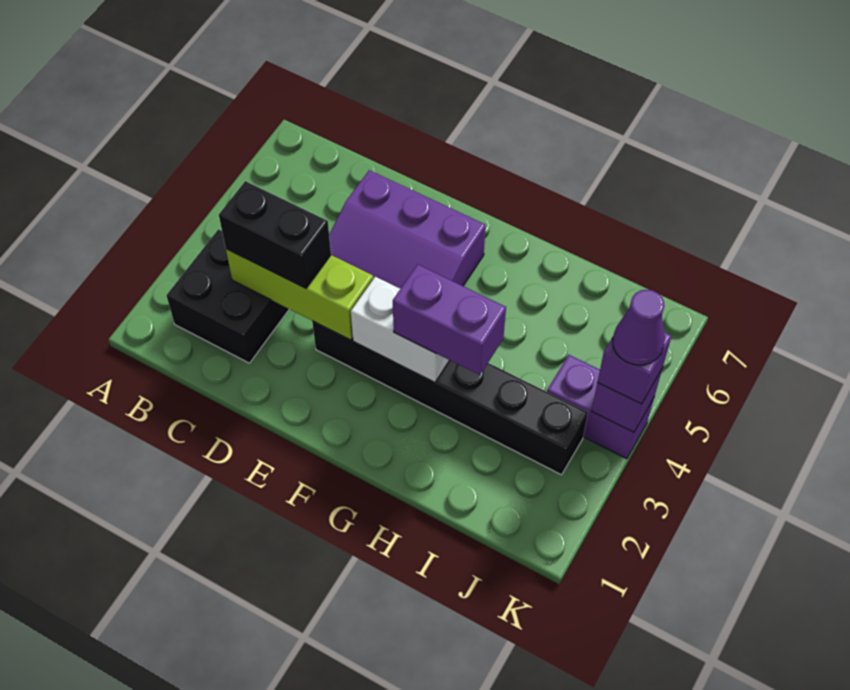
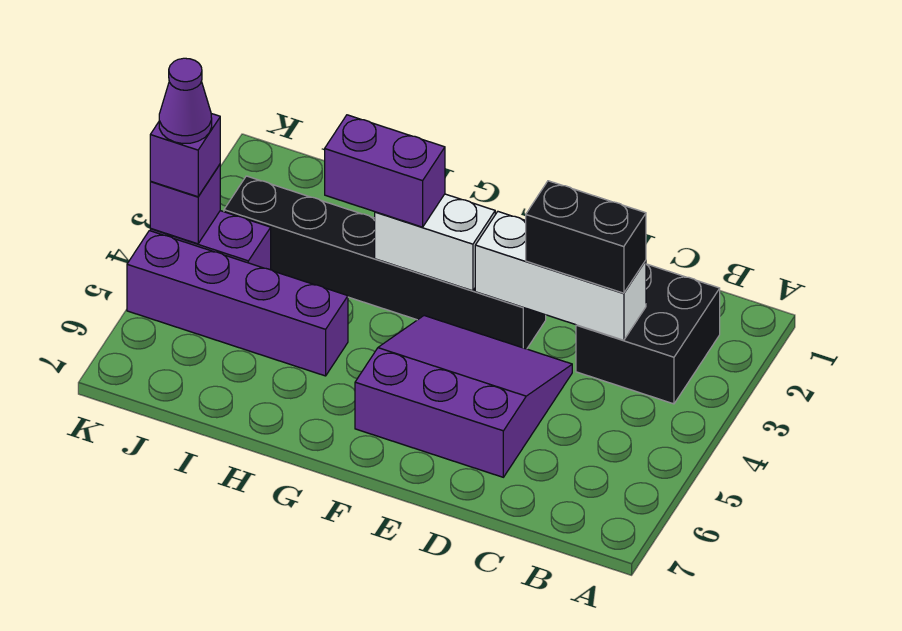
lime brick C3:E3 level 2 -> white brick C3:E3 level 2
none -> purple brick H5:K5 level 1

